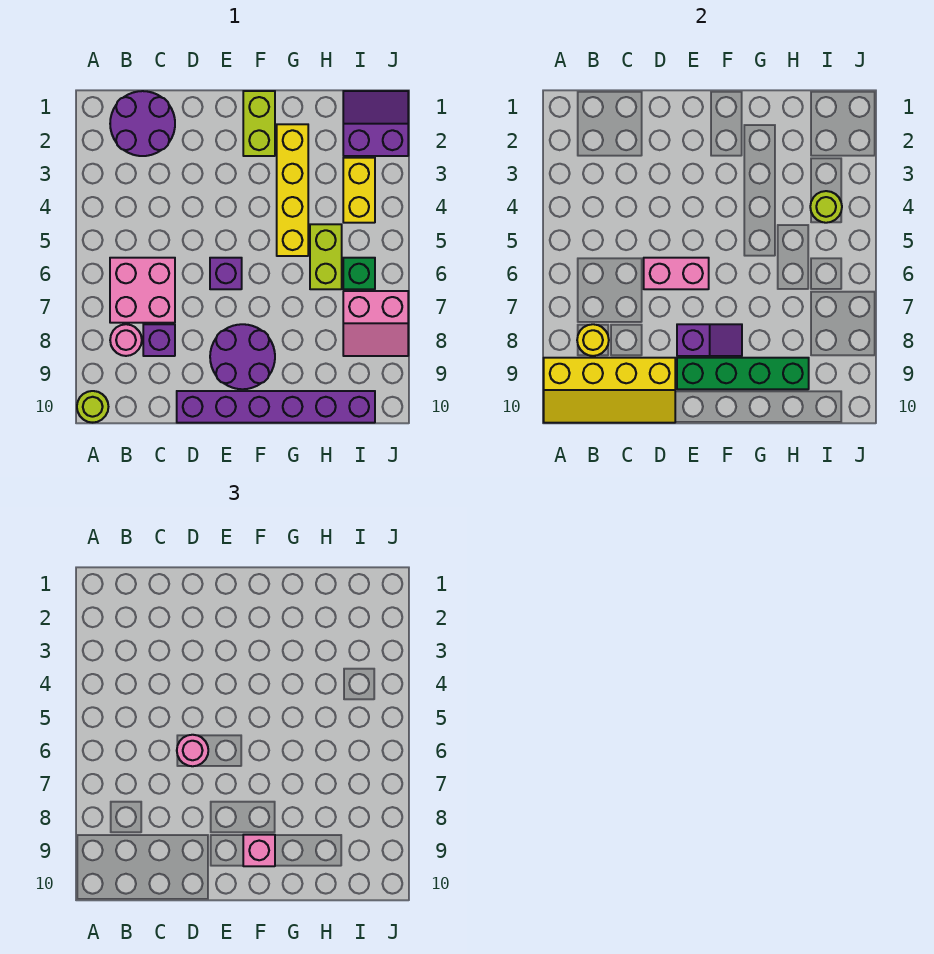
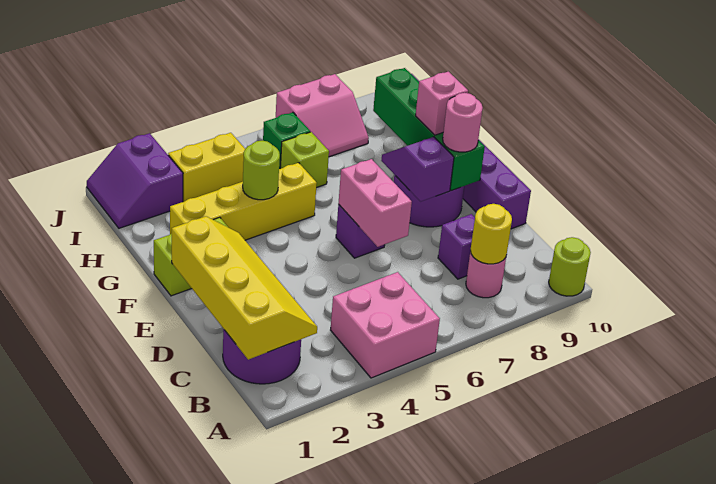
yellow slope A9:D10 level 2 top 9 -> yellow slope B1:E2 level 2 top 1
pink brick B6:C7 level 1 -> pink brick A4:B5 level 1
pink round brick D6 level 3 -> pink round brick E9 level 3
lime brick H5:H6 level 1 -> lime brick H6 level 1
lime round brick I4 level 2 -> lime round brick G4 level 2
pink slope I7:J8 level 1 top 7 -> pink slope I7:J8 level 1 top J

